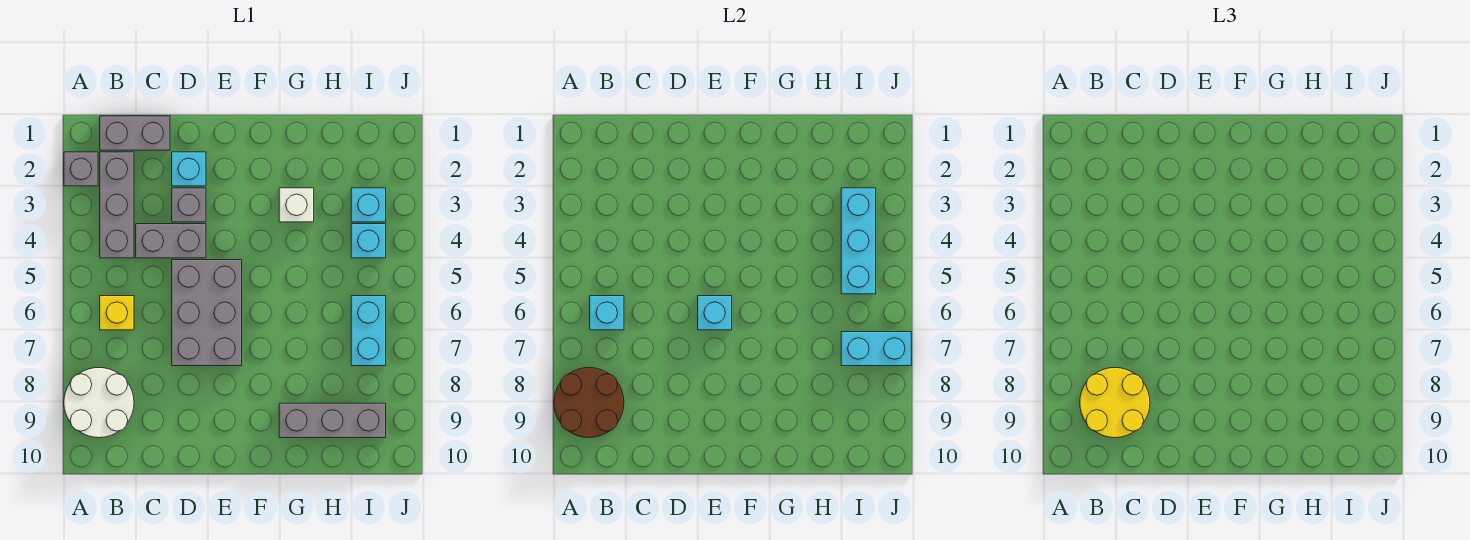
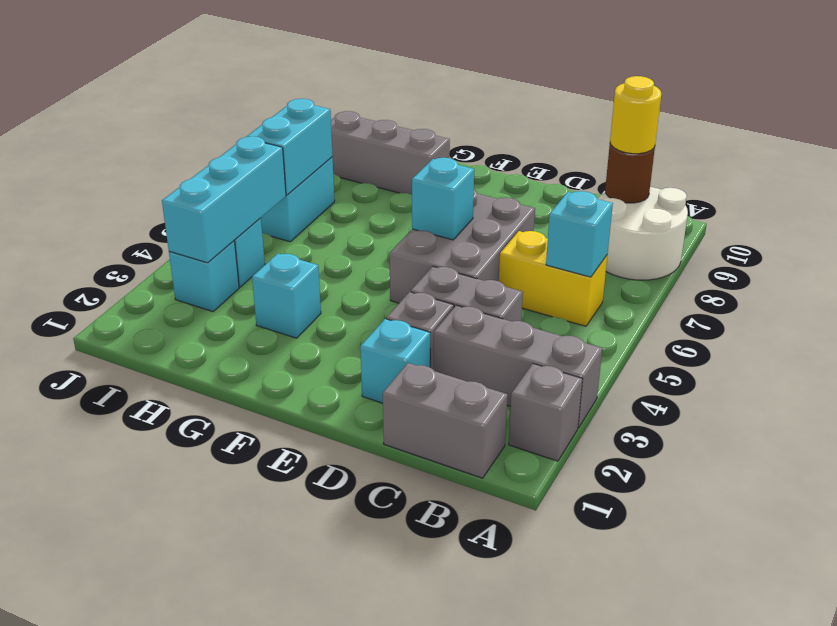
brown round brick A8:B9 level 2 -> brown round brick B9 level 2
grey brick B2:B4 level 1 -> grey brick A3:C3 level 1
yellow brick B6 level 1 -> yellow brick B6:C6 level 1
yellow round brick B8:C9 level 3 -> yellow round brick B9 level 3
white brick G3 level 1 -> cyan brick G3 level 1
cyan brick I7:J7 level 2 -> cyan brick I6:I7 level 2

